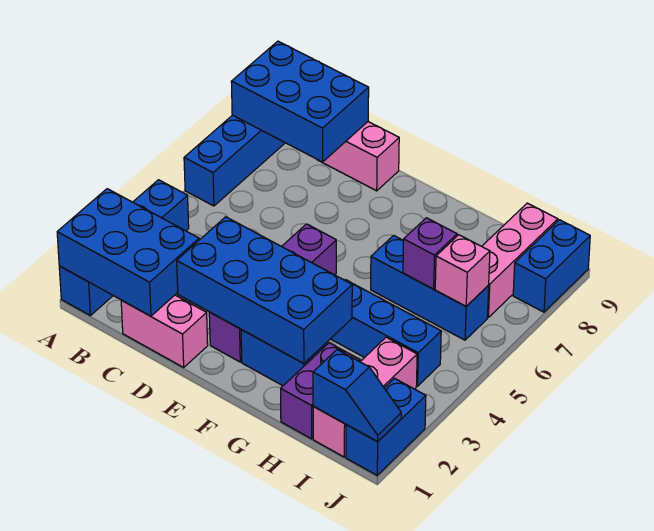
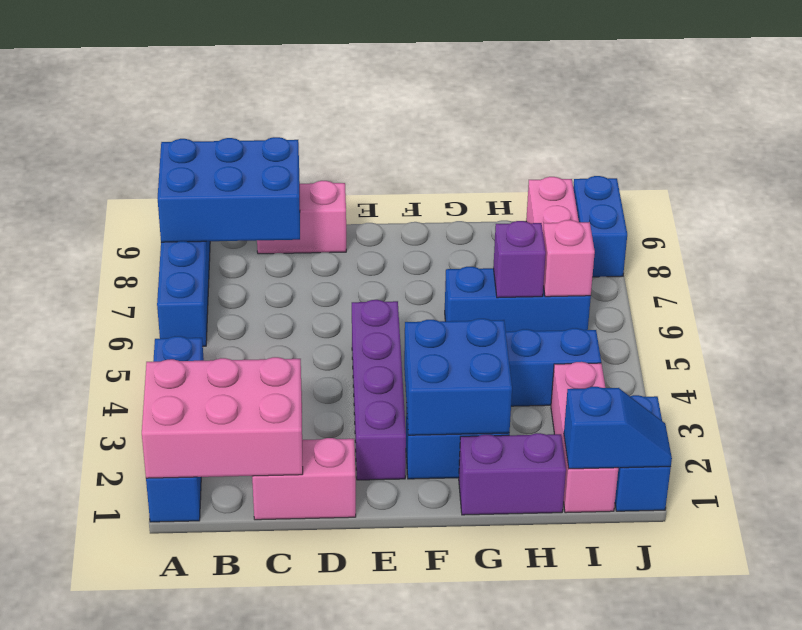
blue brick A1:C2 level 2 -> pink brick A1:C2 level 2
blue brick D2:G3 level 2 -> blue brick F2:G3 level 2
purple brick H1:H2 level 1 -> purple brick G1:H1 level 1

